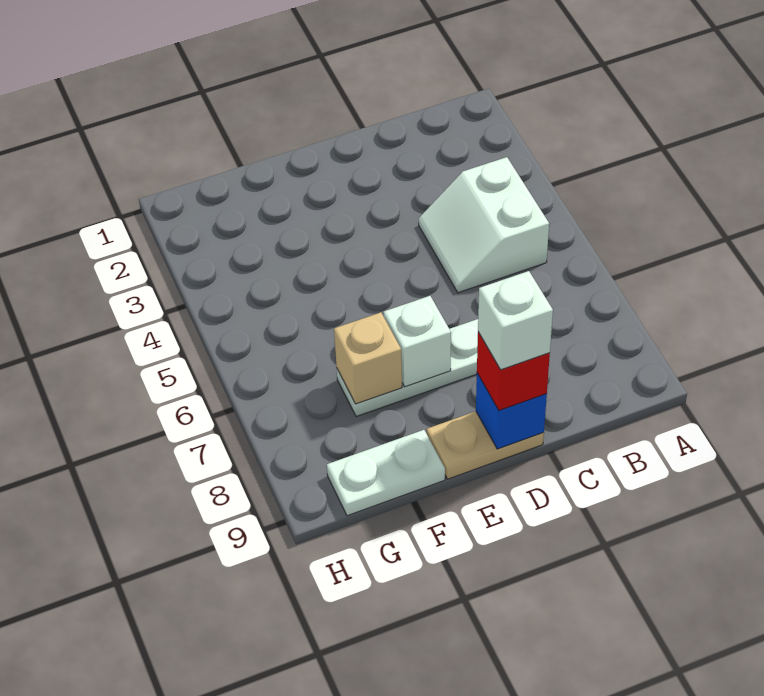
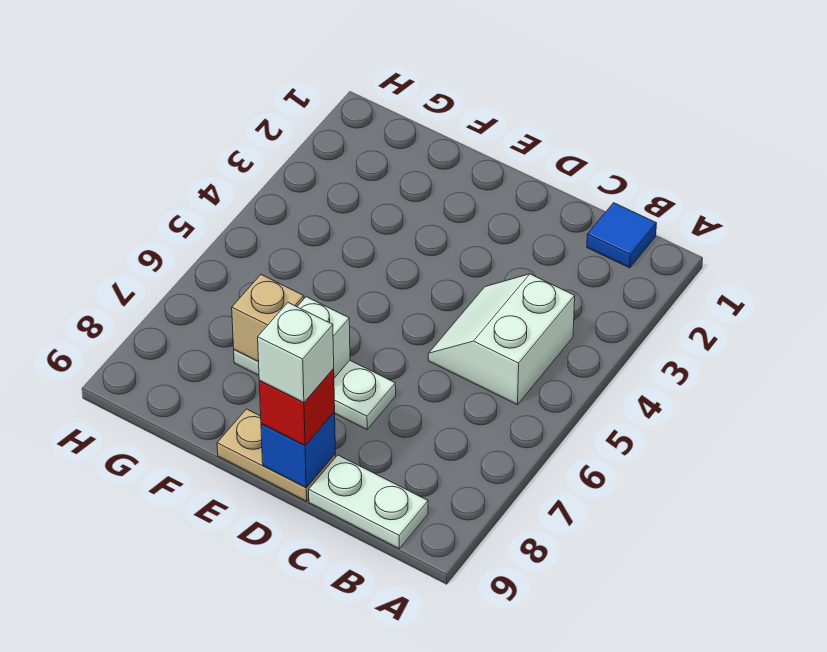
none -> blue tile B1 level 1
white plate F9:G9 level 1 -> white plate B9:C9 level 1

